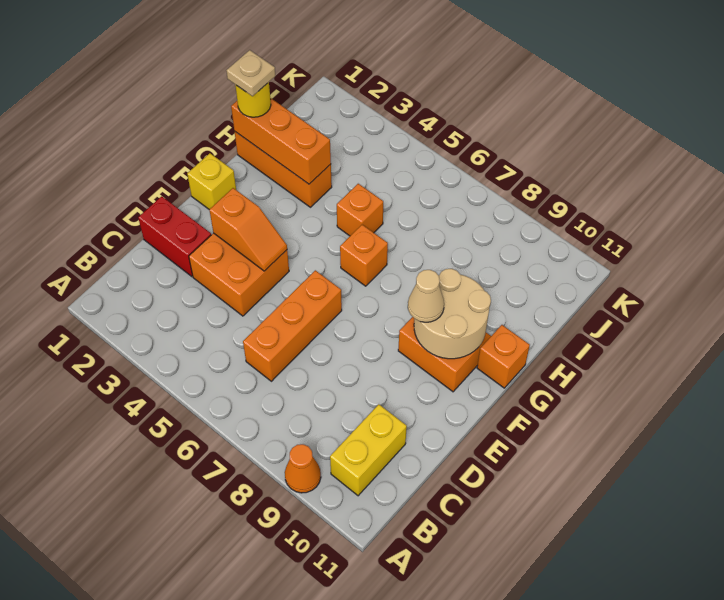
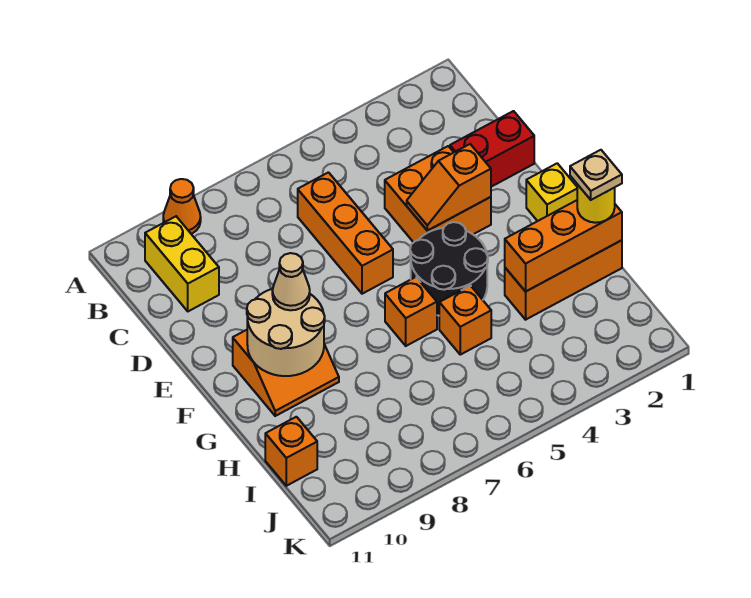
none -> black round brick F4:G5 level 1
orange brick G11 level 1 -> orange brick I11 level 1

